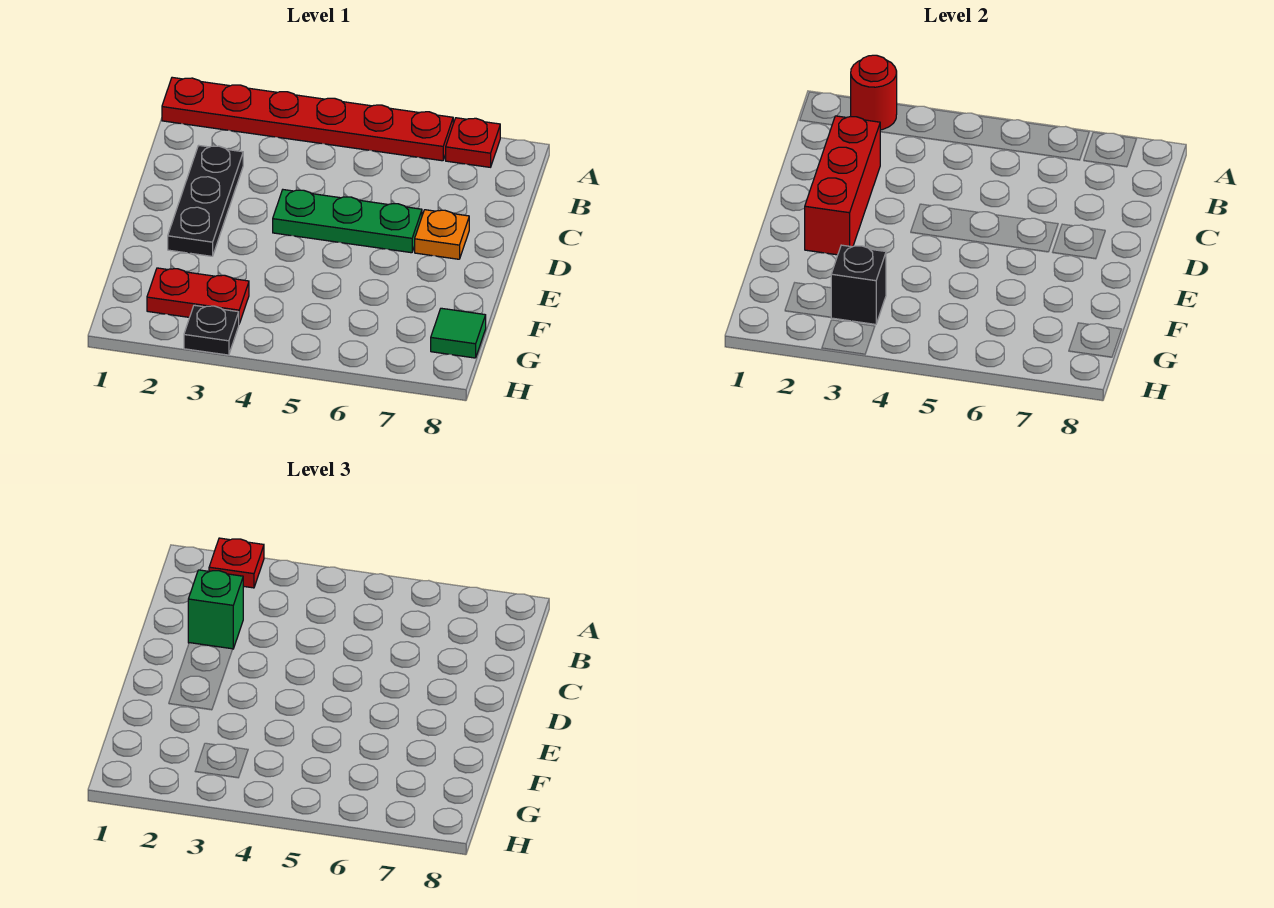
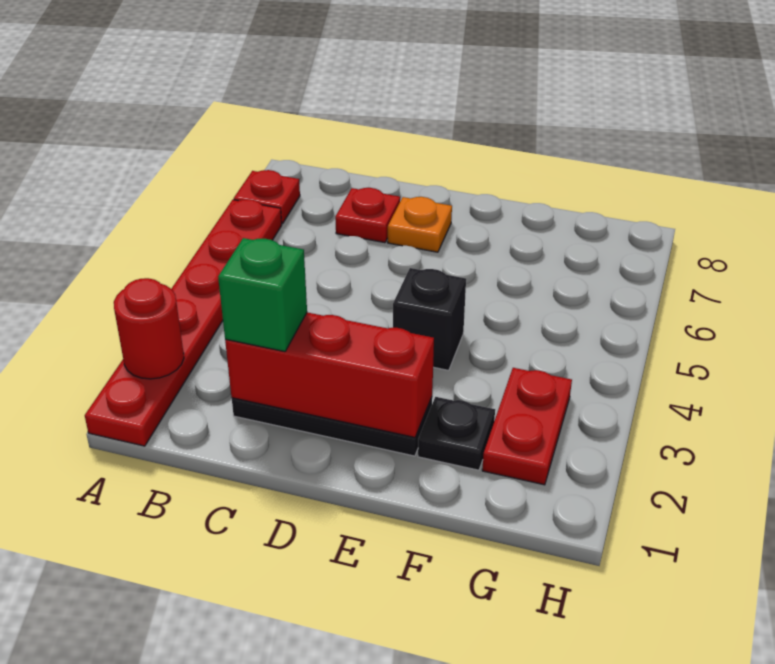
red plate A2 level 3 -> red plate C7 level 1
green plate D4:D6 level 1 -> none
black brick G3 level 2 -> black brick E4 level 1
green tile G8 level 1 -> none
black plate H3 level 1 -> black plate F2 level 1

